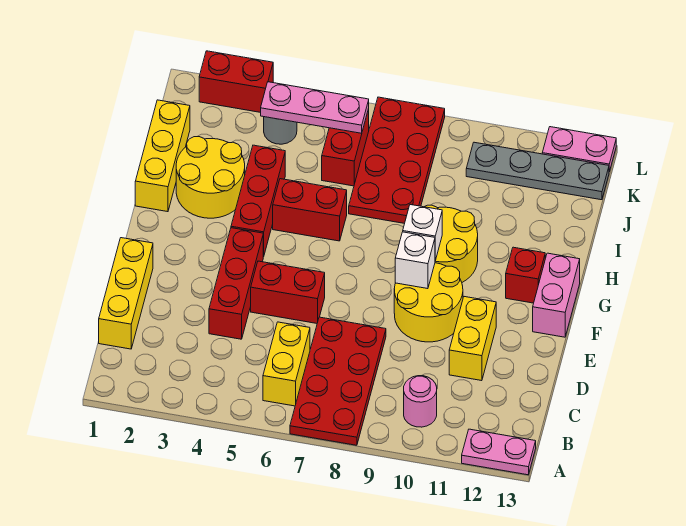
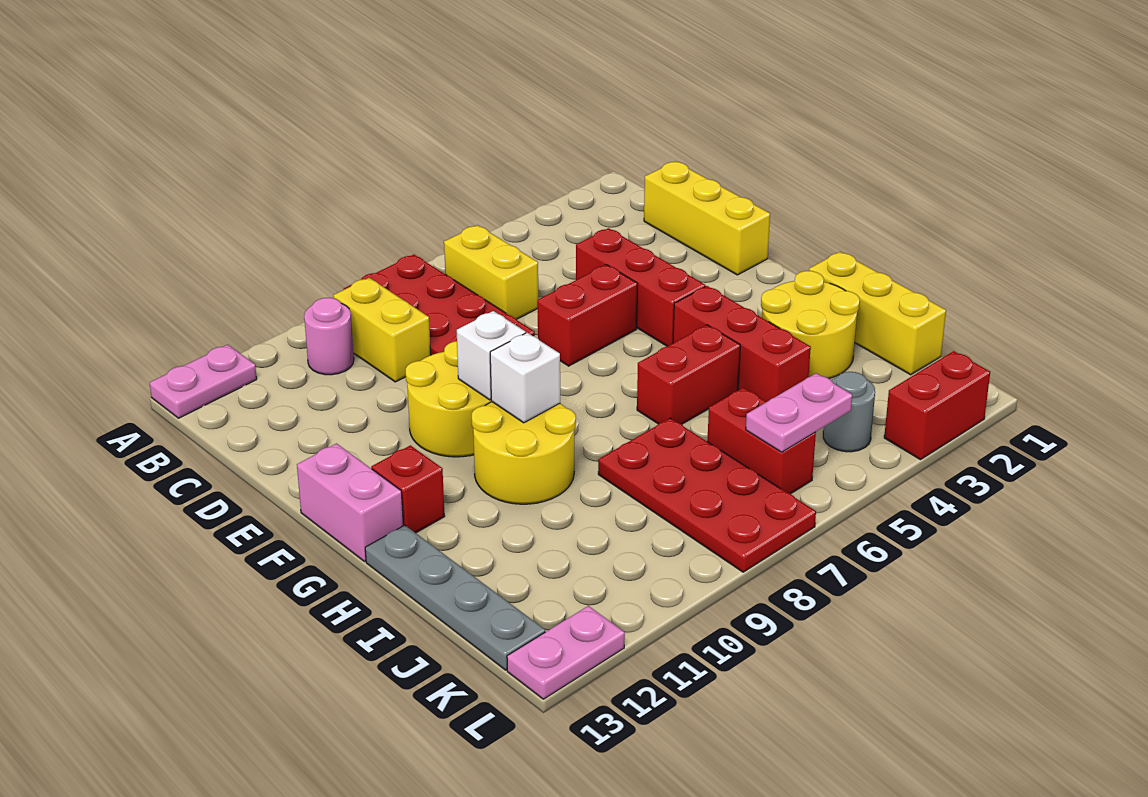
yellow brick D11:E11 level 1 -> yellow brick B9:C9 level 1
pink plate K4:K6 level 2 -> pink plate K5:K6 level 2
grey plate K10:K13 level 1 -> grey plate H13:K13 level 1

